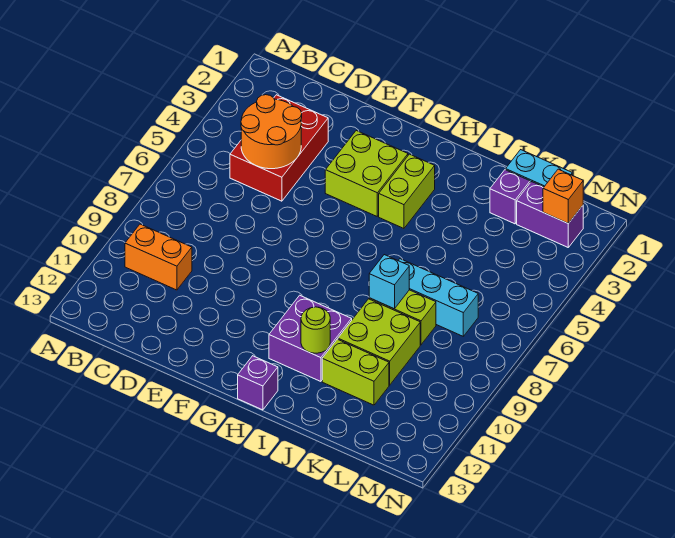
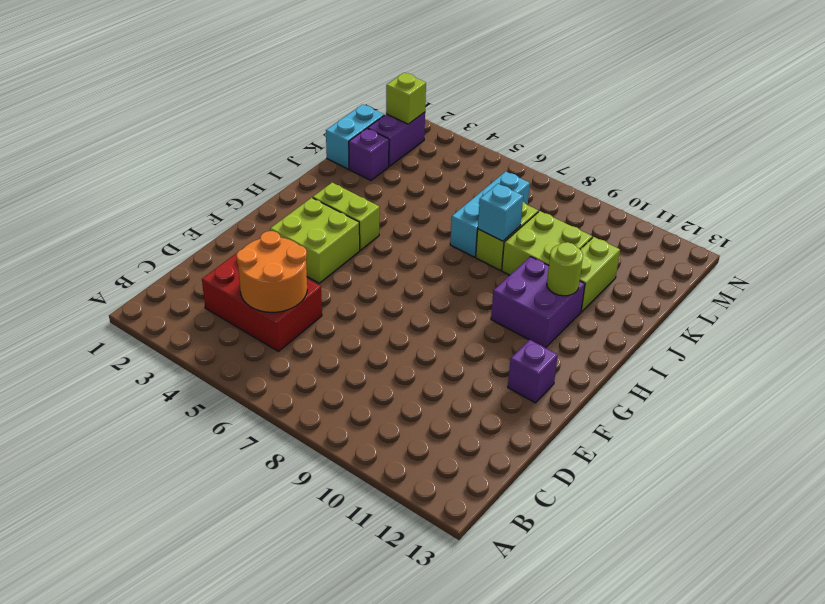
orange brick B10:C10 level 1 -> none
purple brick H13 level 1 -> purple brick F12 level 1
orange brick M2 level 2 -> lime brick M2 level 2

